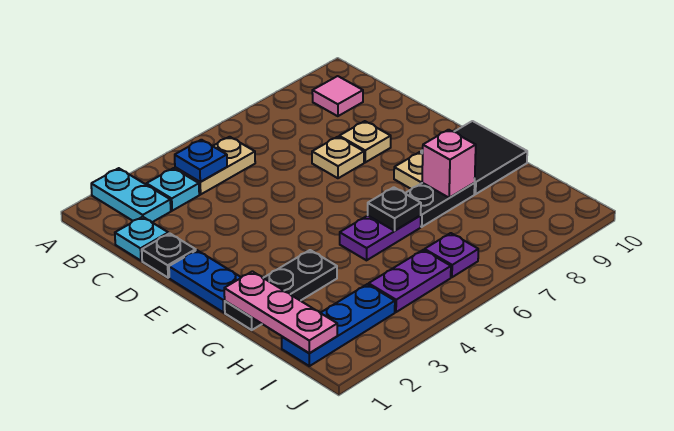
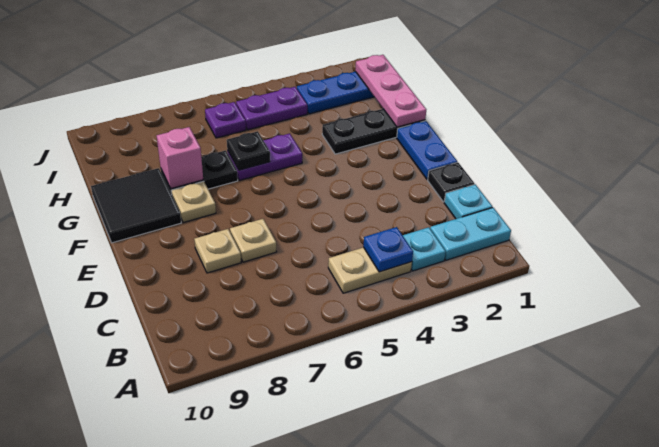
cyan plate A2:B2 level 1 -> cyan plate B1:B2 level 1
pink tile B9 level 1 -> none

